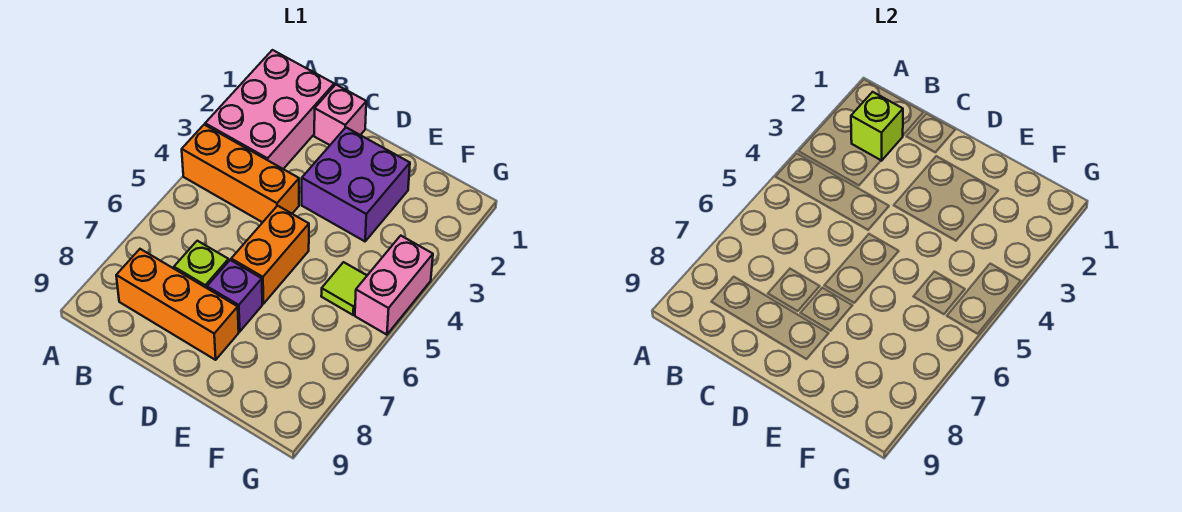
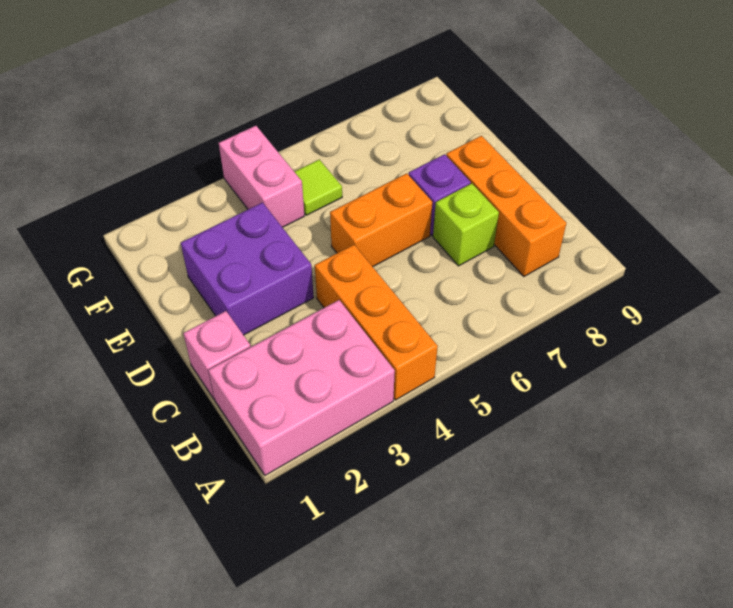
lime brick B2 level 2 -> none
pink brick G4:G5 level 1 -> pink brick F4:G4 level 1

